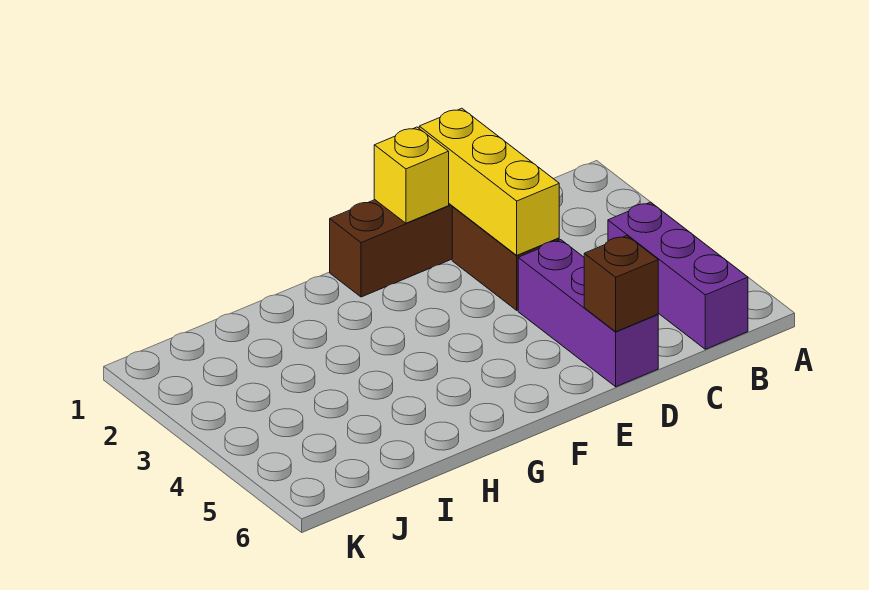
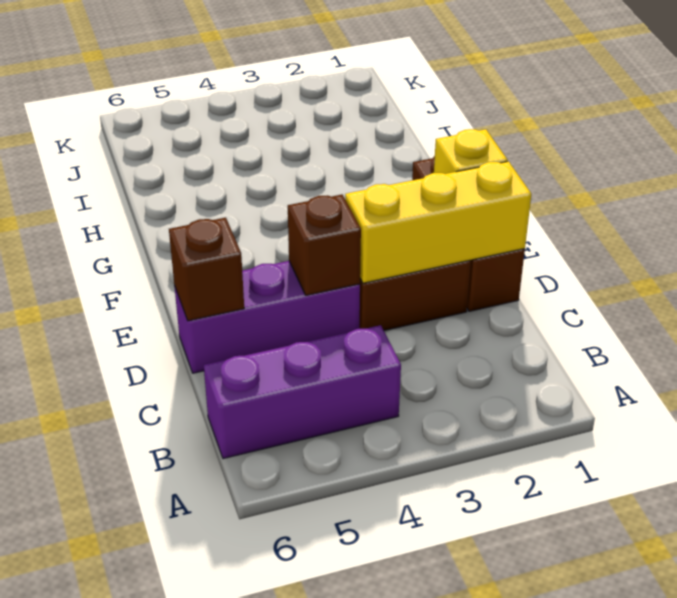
none -> brown brick D4 level 2

